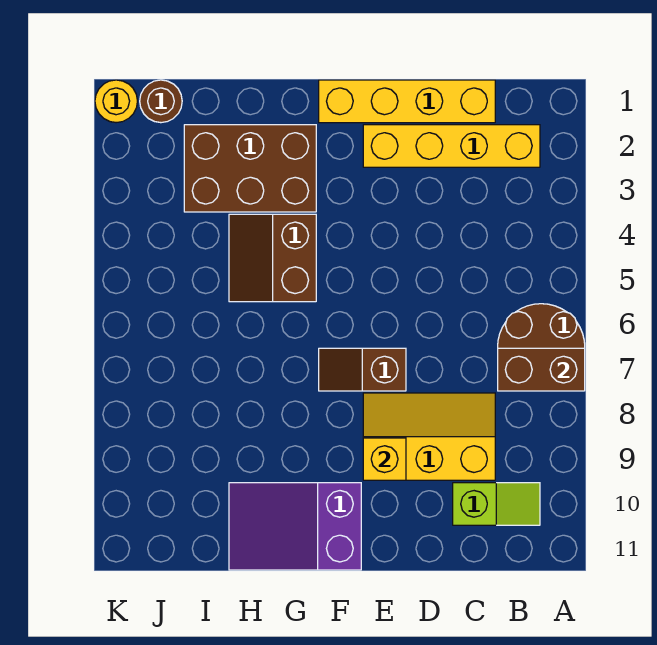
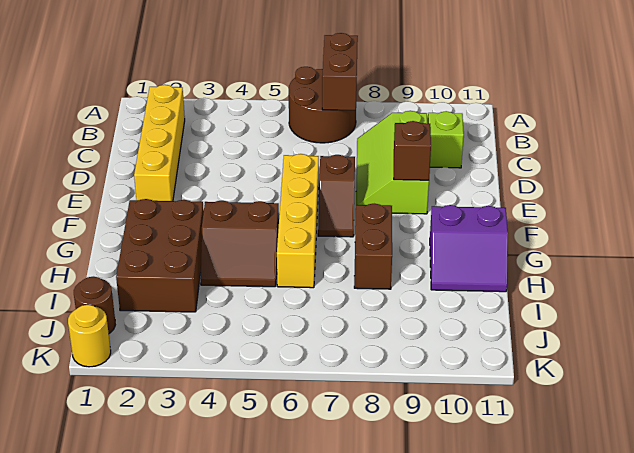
yellow brick C1:F1 level 1 -> yellow brick E6:H6 level 1
yellow slope C8:E9 level 1 top 9 -> lime slope C8:E9 level 1 top 9
yellow brick E9 level 2 -> brown brick E9 level 2
purple slope F10:H11 level 1 top F -> purple slope G10:H11 level 1 top G
none -> brown brick G8:H8 level 1

